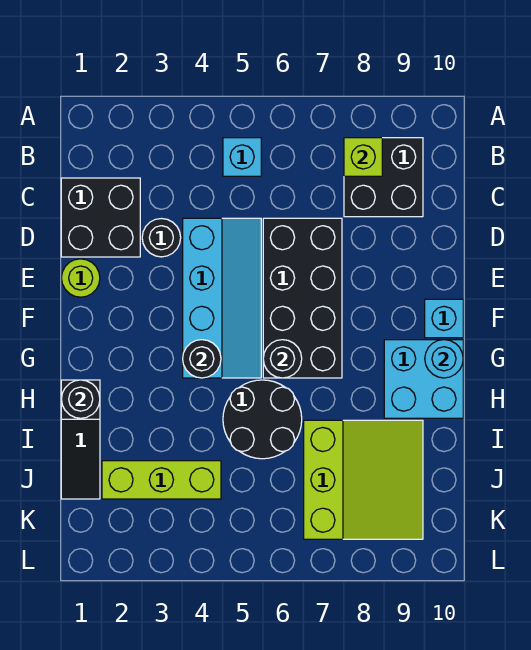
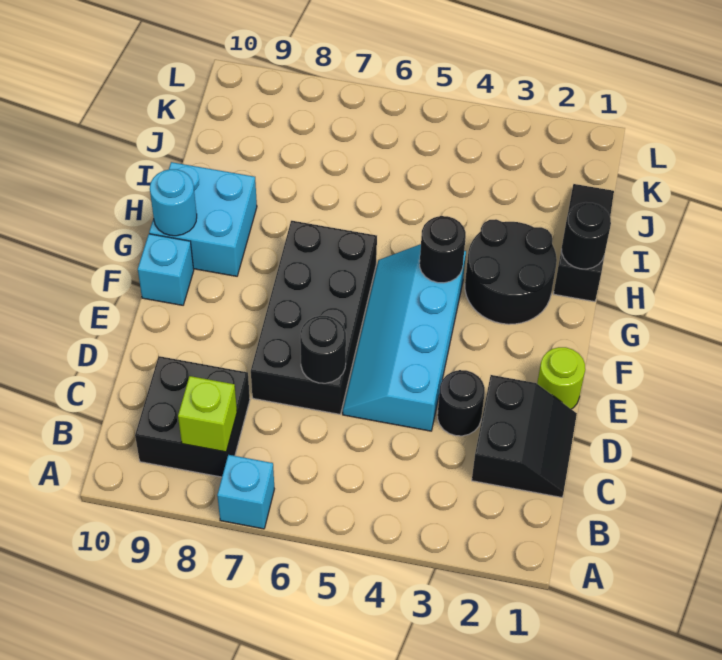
cyan brick B5 level 1 -> cyan brick A7 level 1
black brick C1:D2 level 1 -> black slope C1:D2 level 1 top 2
black round brick G6 level 2 -> black round brick D6 level 2
black round brick H5:I6 level 1 -> black round brick G2:H3 level 1
lime slope I7:K9 level 1 top 7 -> none
lime brick J2:J4 level 1 -> none

